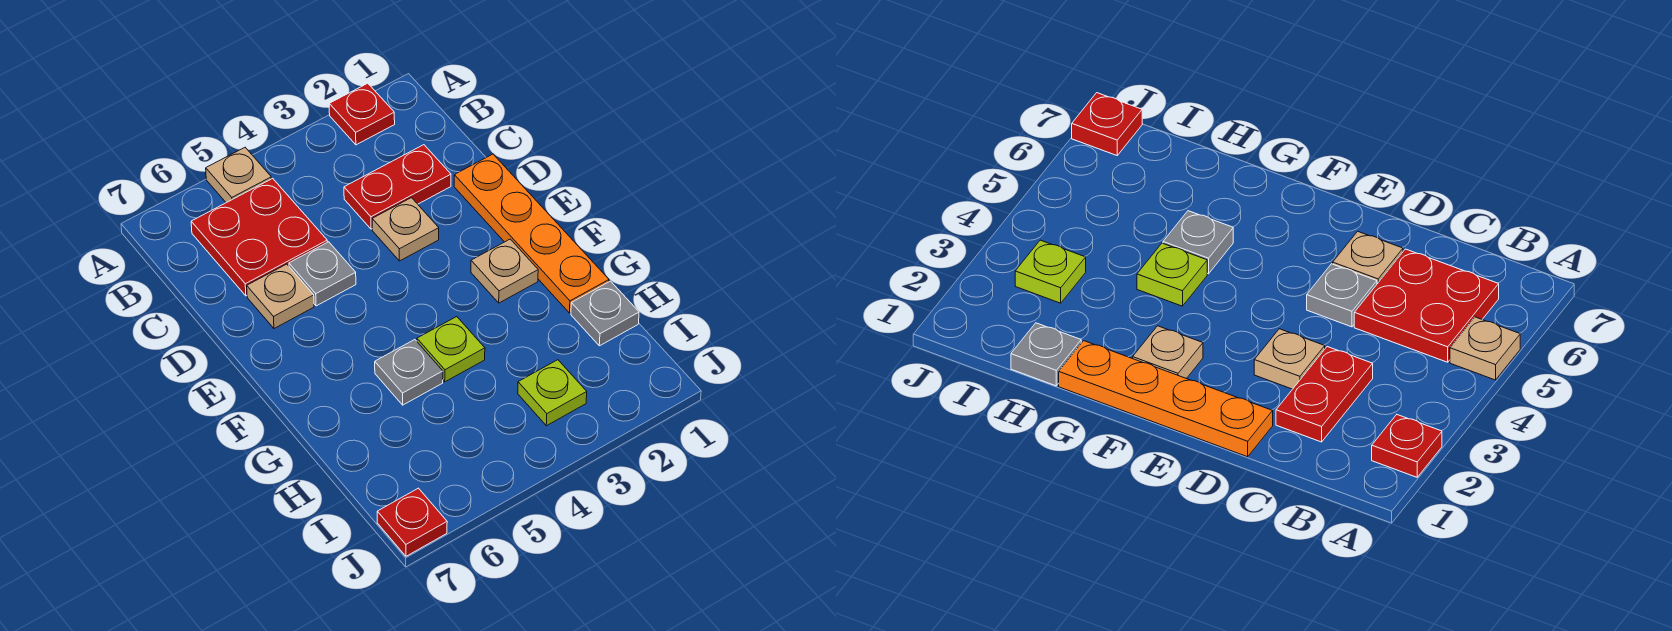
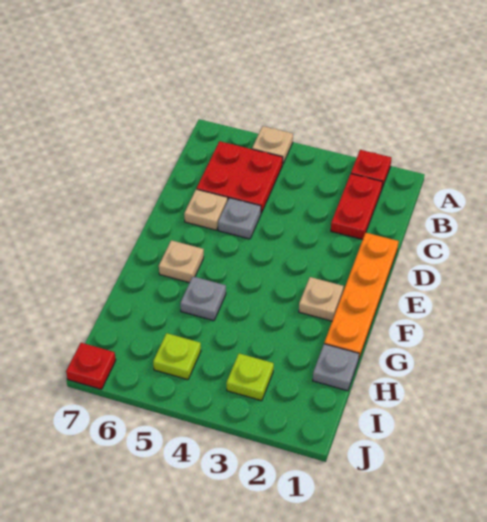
red plate C2:C3 level 1 -> red plate B2:C2 level 1
tan plate D3 level 1 -> tan plate F6 level 1
lime plate G4 level 1 -> lime plate I5 level 1

